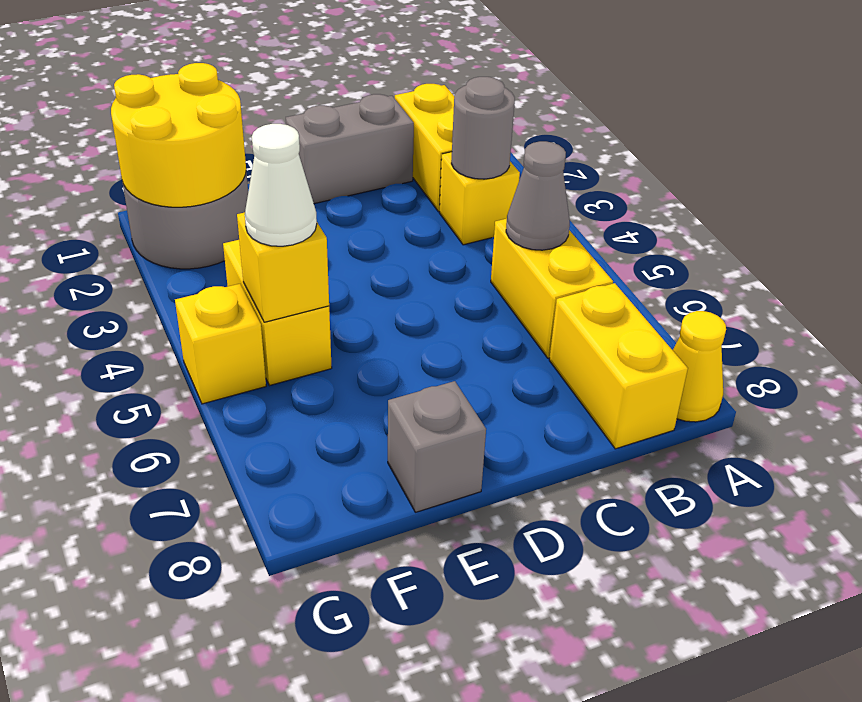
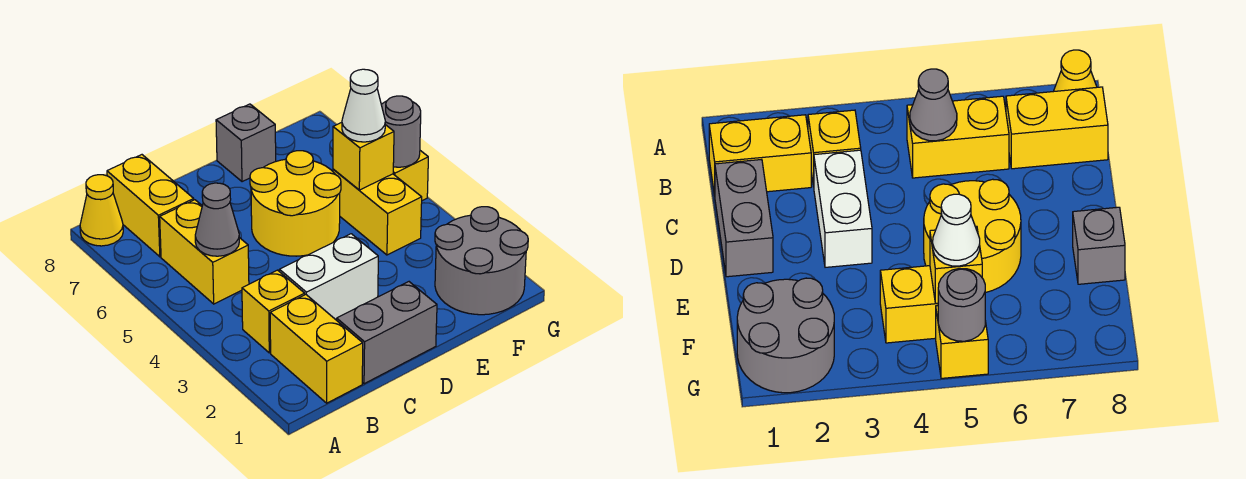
grey round brick B3 level 2 -> grey round brick G5 level 2
none -> white brick C3:D3 level 1
yellow round brick F1:G2 level 2 -> yellow round brick D5:E6 level 1

